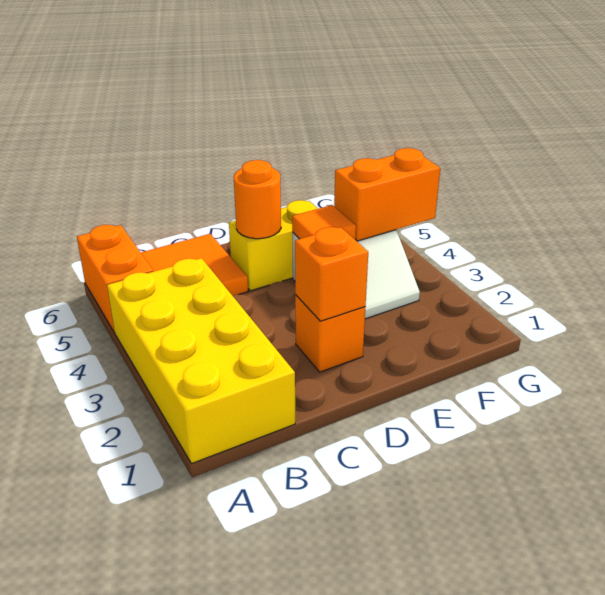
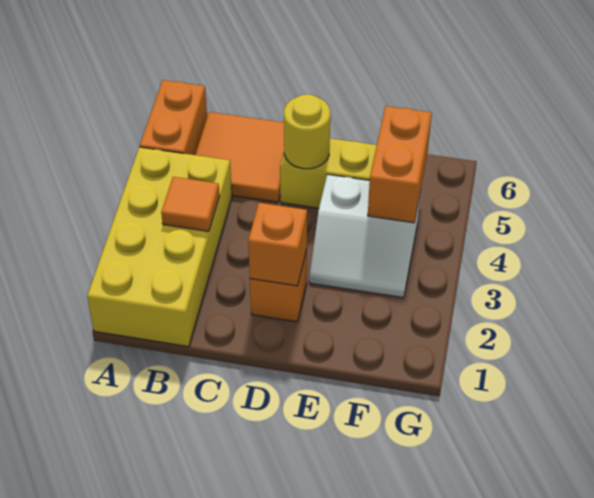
orange round brick D5 level 2 -> yellow round brick D5 level 2
orange tile E4 level 2 -> orange tile B3 level 2
orange brick F4:G4 level 2 -> orange brick F4:F5 level 2

